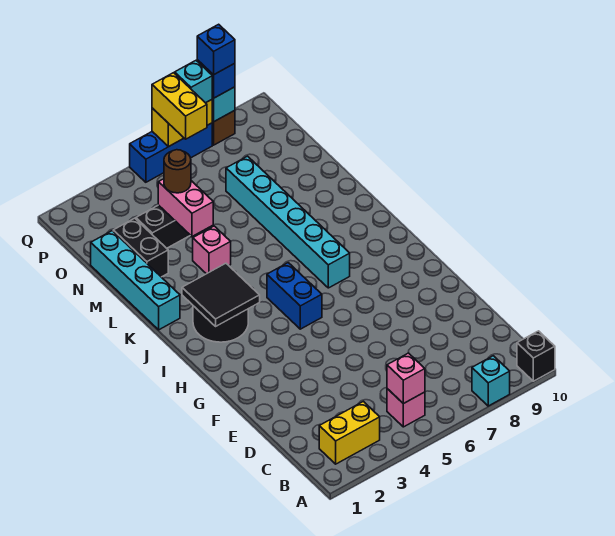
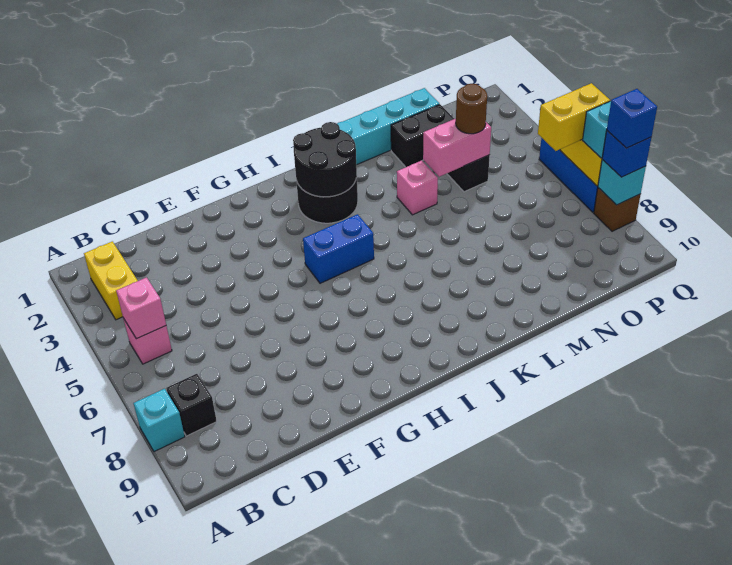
black brick A10 level 1 -> black brick B8 level 1
black tile I2:J3 level 2 -> black round brick I2:J3 level 2
cyan brick I7:N7 level 1 -> none

